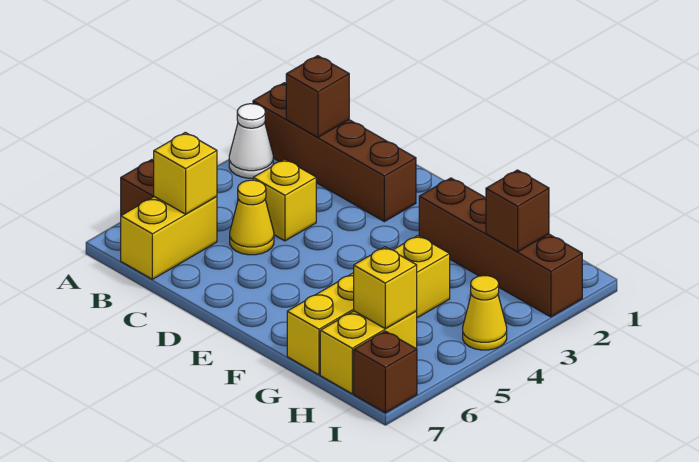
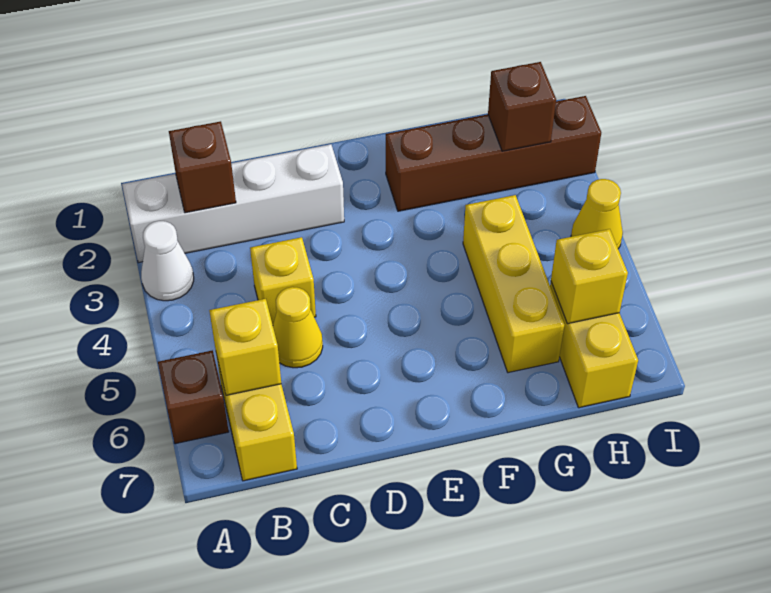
brown brick A2:D2 level 1 -> white brick A2:D2 level 1
yellow brick G4:G7 level 1 -> yellow brick G4:G6 level 1
brown brick I7 level 1 -> none

